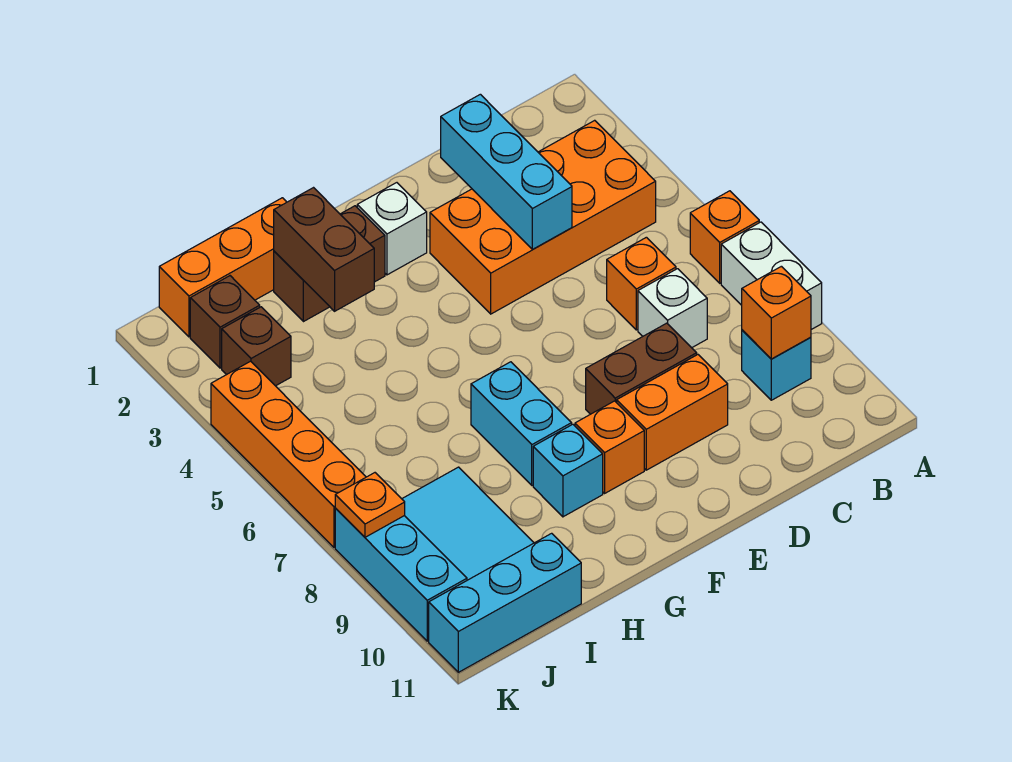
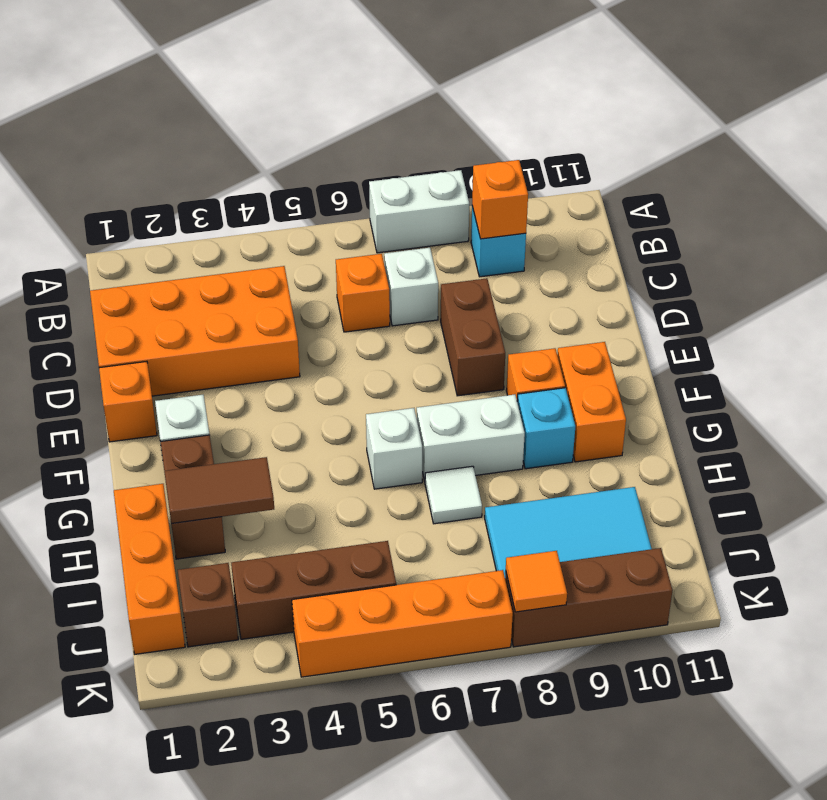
orange brick A6 level 1 -> orange brick E1 level 1
orange brick B3:E4 level 1 -> orange brick C1:D4 level 1
cyan brick D2:D4 level 2 -> none
orange brick D9:E9 level 1 -> orange brick F10:G10 level 1
none -> white brick G6 level 1
cyan brick G7:G8 level 1 -> white brick G7:G8 level 1
brown brick H2:H3 level 2 -> brown tile H2:H3 level 2
none -> white tile H7 level 1
cyan brick I11:K11 level 1 -> none
brown brick J3 level 1 -> brown brick J3:J5 level 1
cyan brick K8:K10 level 1 -> brown brick K8:K10 level 1
orange plate K8 level 2 -> orange tile K8 level 2

